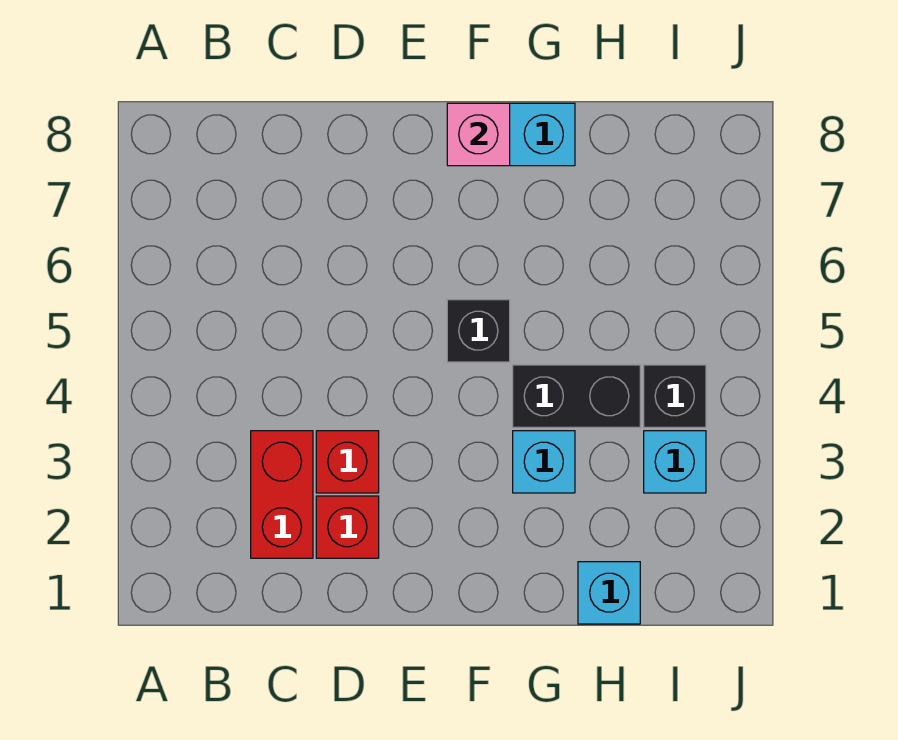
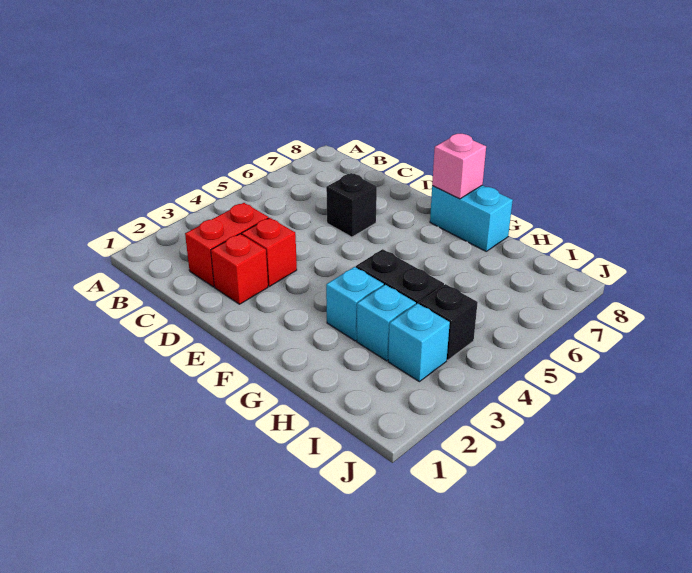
black brick F5 level 1 -> black brick D6 level 1
cyan brick H1 level 1 -> cyan brick H3 level 1

